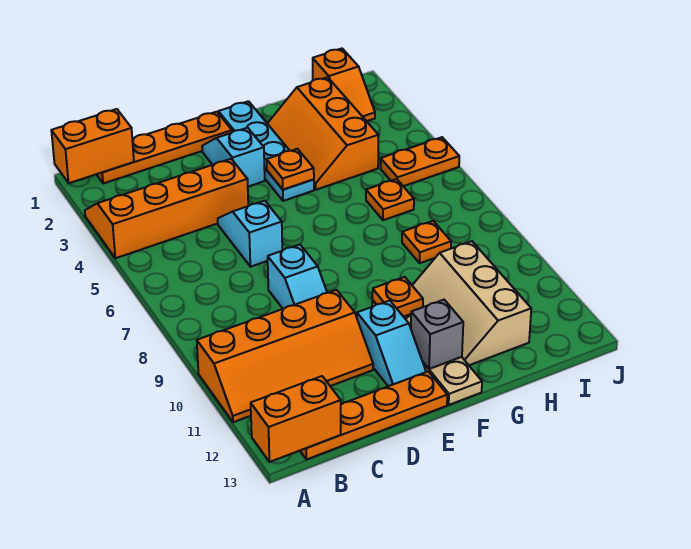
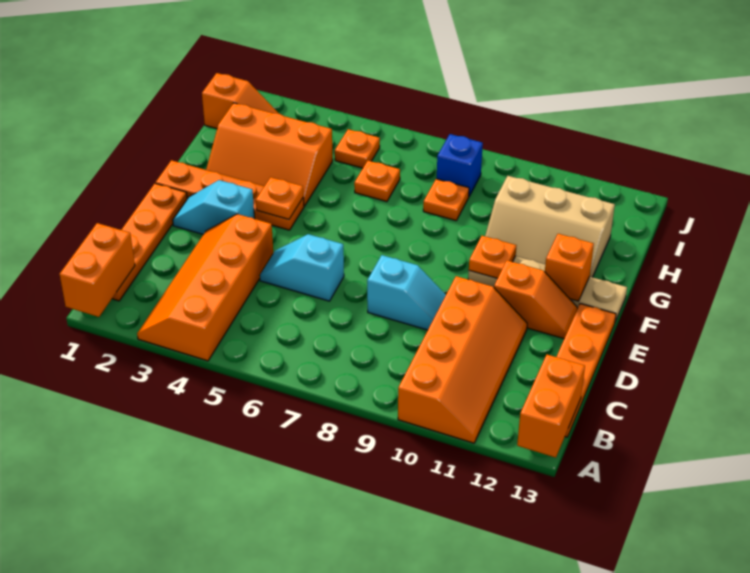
cyan slope E11:E12 level 1 top 11 -> orange slope E11:E12 level 1 top 11
cyan plate F1:F4 level 1 -> orange plate F1:F4 level 1
grey brick F12 level 2 -> orange brick F12 level 2
orange plate I5:J5 level 1 -> orange plate I5 level 1
none -> blue brick I8 level 1

